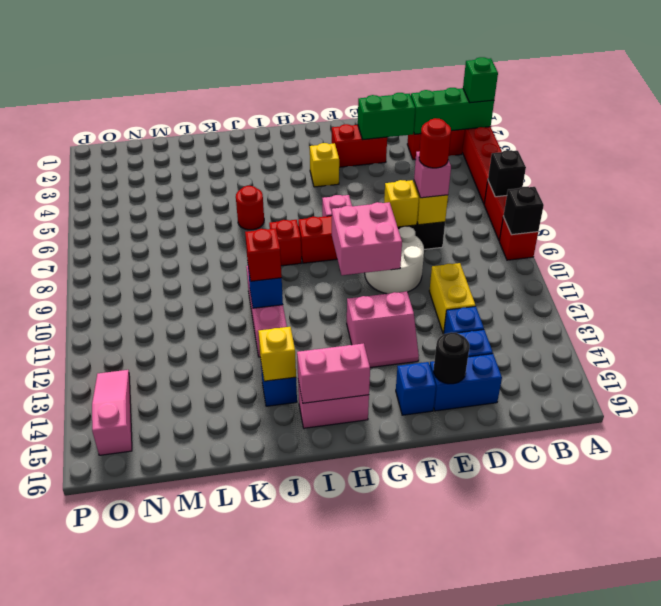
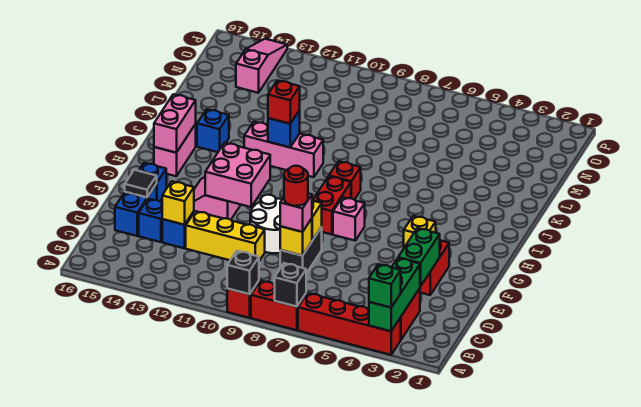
yellow brick D11:D12 level 1 -> yellow brick D10:D12 level 1
black round brick E15 level 2 -> black tile E15 level 2
pink brick F9:G10 level 2 -> pink brick F11:G12 level 2
red round brick J6 level 1 -> none
yellow brick J14 level 2 -> yellow brick D13 level 2
pink slope O13:O15 level 1 top 15 -> pink slope N14:P14 level 1 top N

